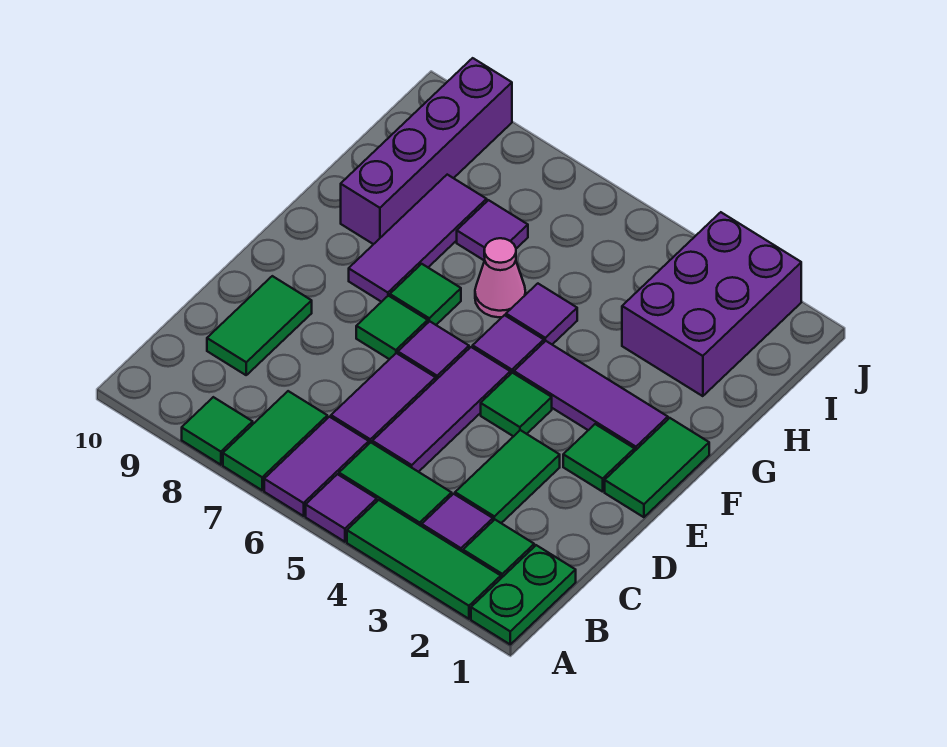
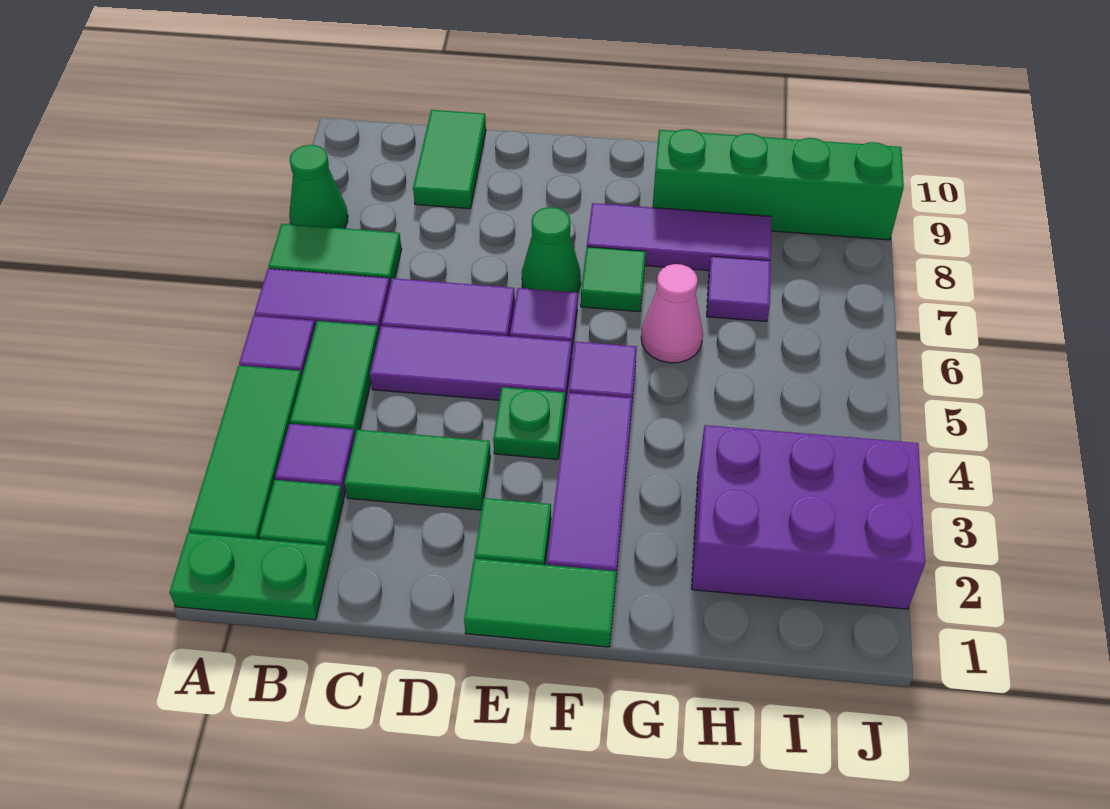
green tile A8 level 1 -> green cone A8 level 1
green tile C9:D9 level 1 -> green tile C9:C10 level 1
green tile E4 level 1 -> green plate E4 level 1
green tile E7 level 1 -> green cone E7 level 1
purple tile G5 level 1 -> none
purple brick G9:J9 level 1 -> green brick G9:J9 level 1

